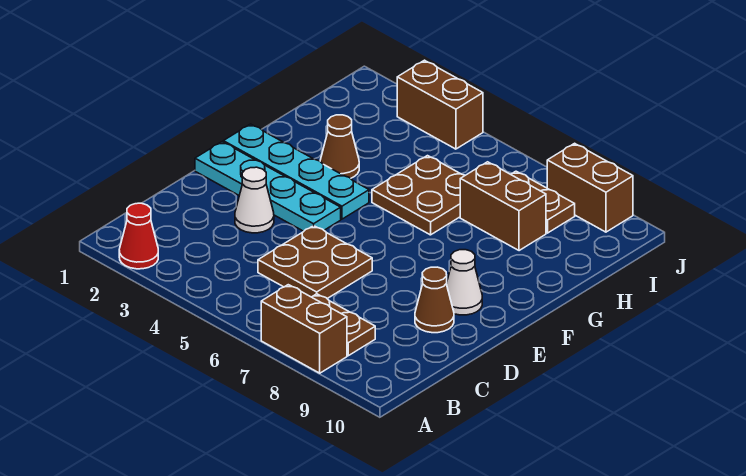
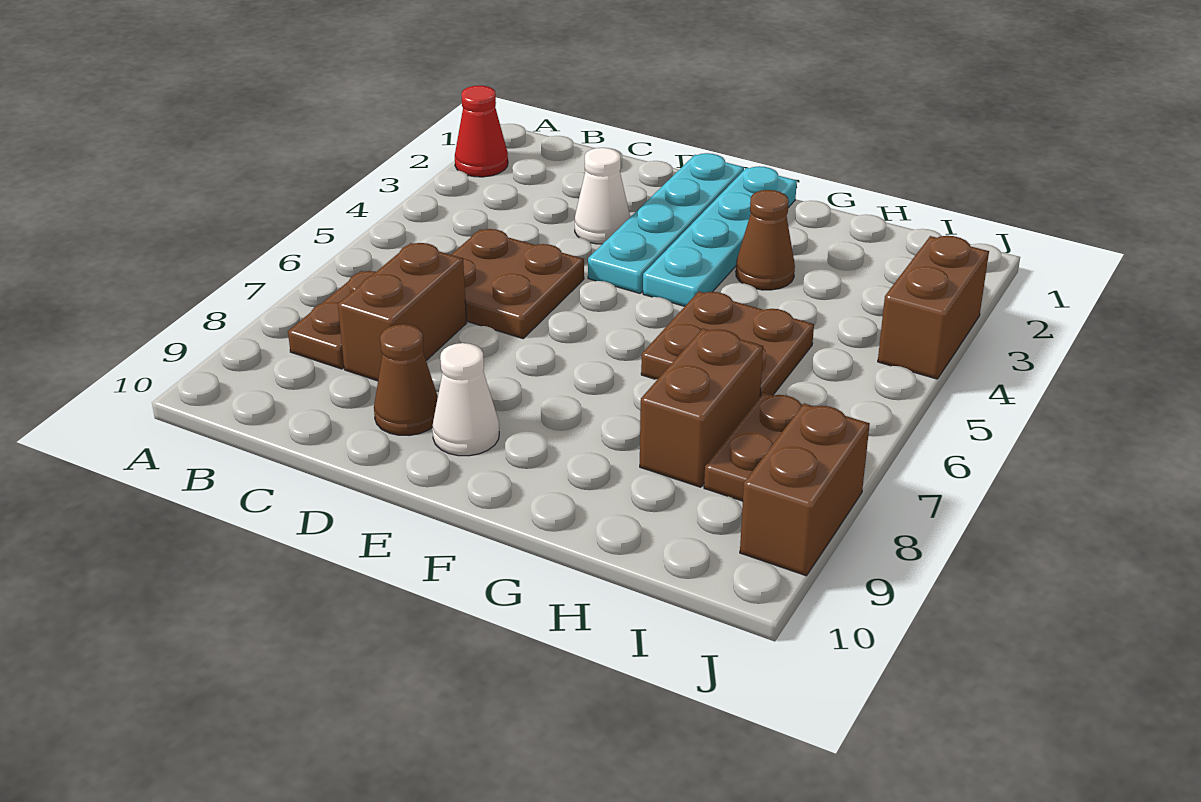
brown brick A7:A8 level 1 -> brown brick C7:C8 level 1

